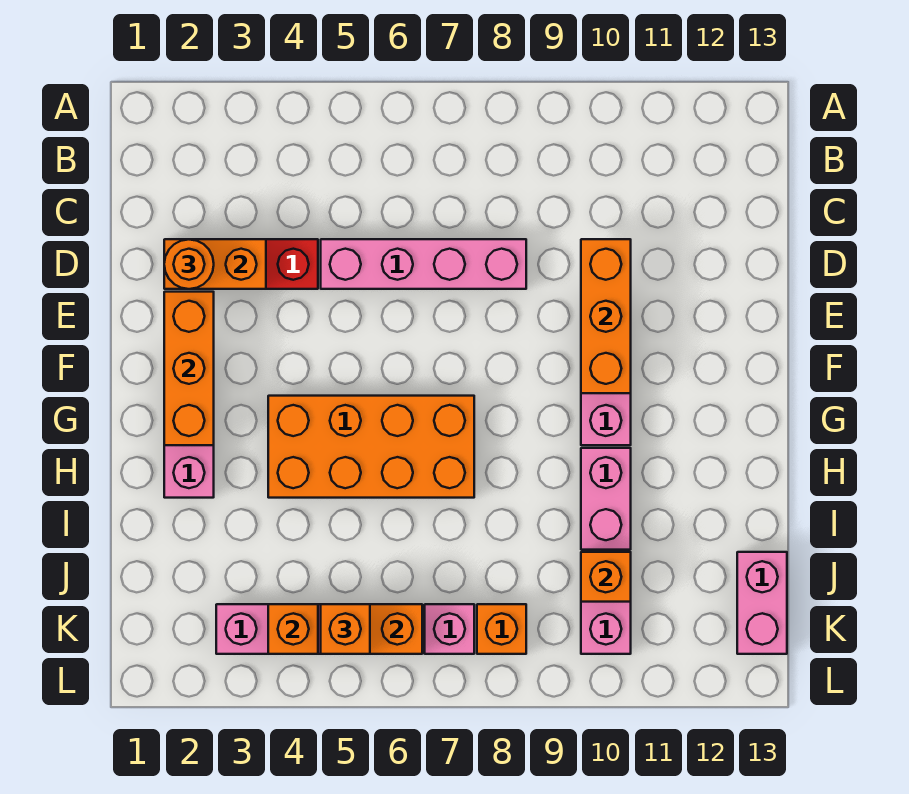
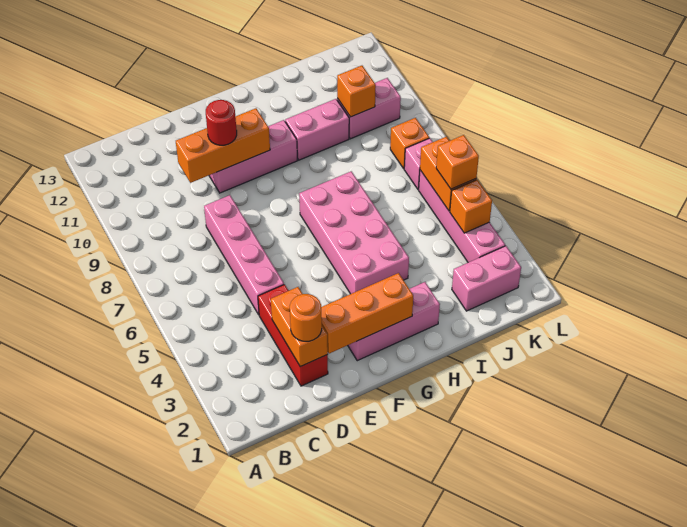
none -> red round brick E10 level 3
orange brick G4:H7 level 1 -> pink brick G4:H7 level 1
pink brick J13:K13 level 1 -> pink brick J2:K2 level 1

